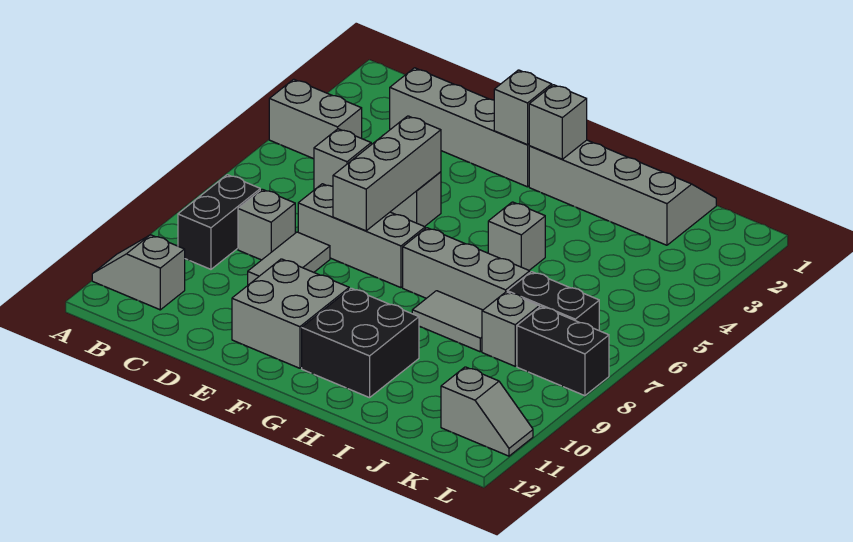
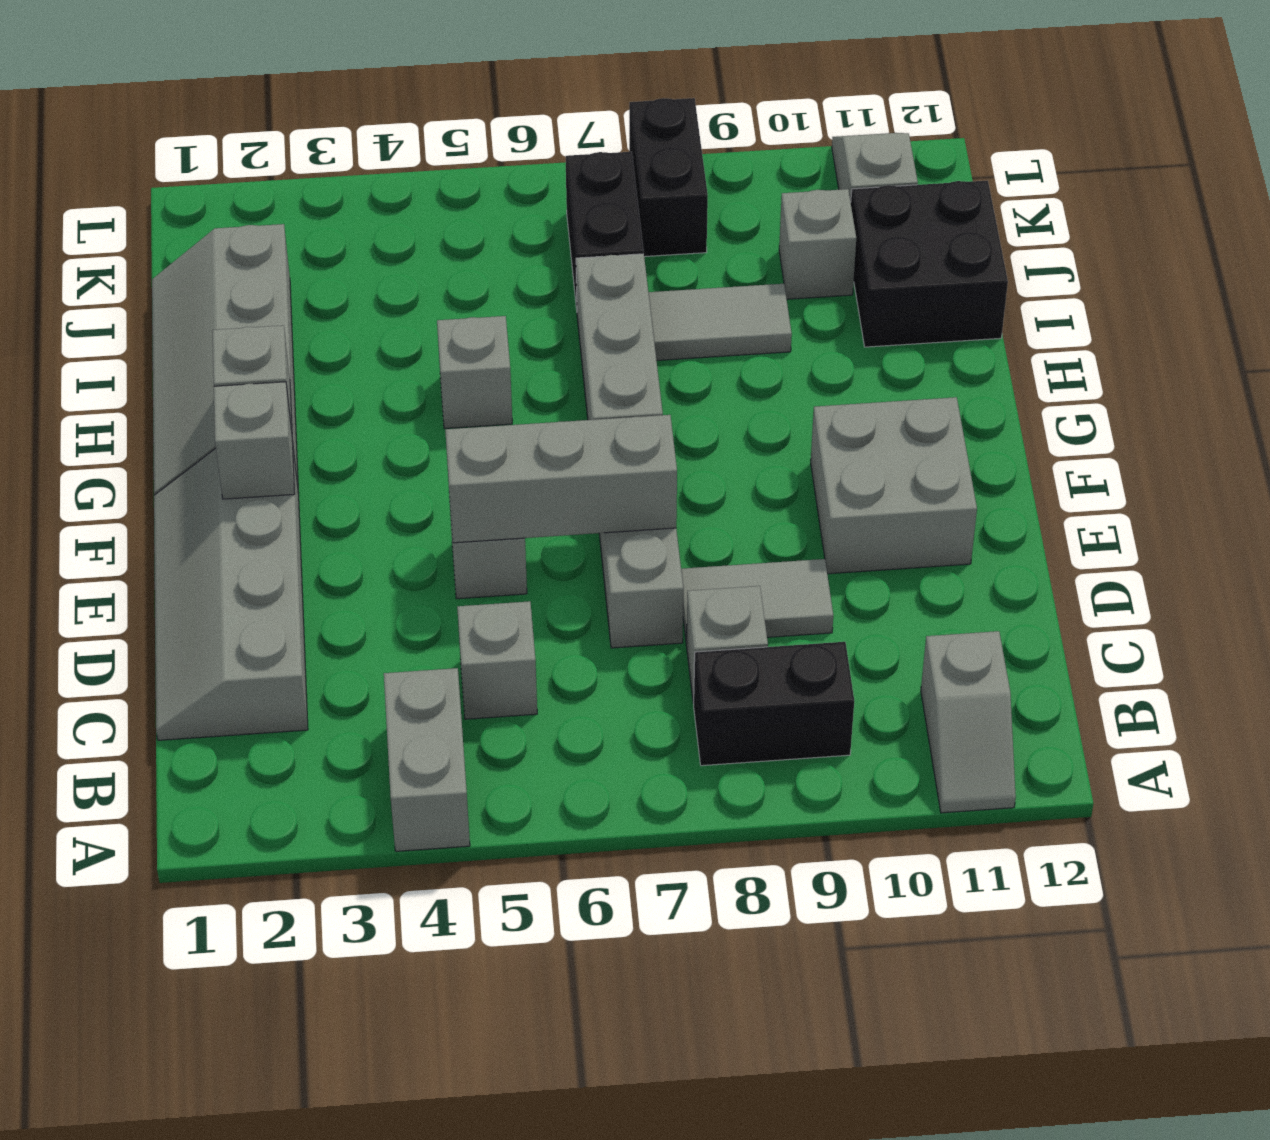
black brick G10:H11 level 1 -> black brick I11:J12 level 1
grey tile H8:I8 level 1 -> grey tile I8:I9 level 1
grey brick J8 level 1 -> grey brick J10 level 1

